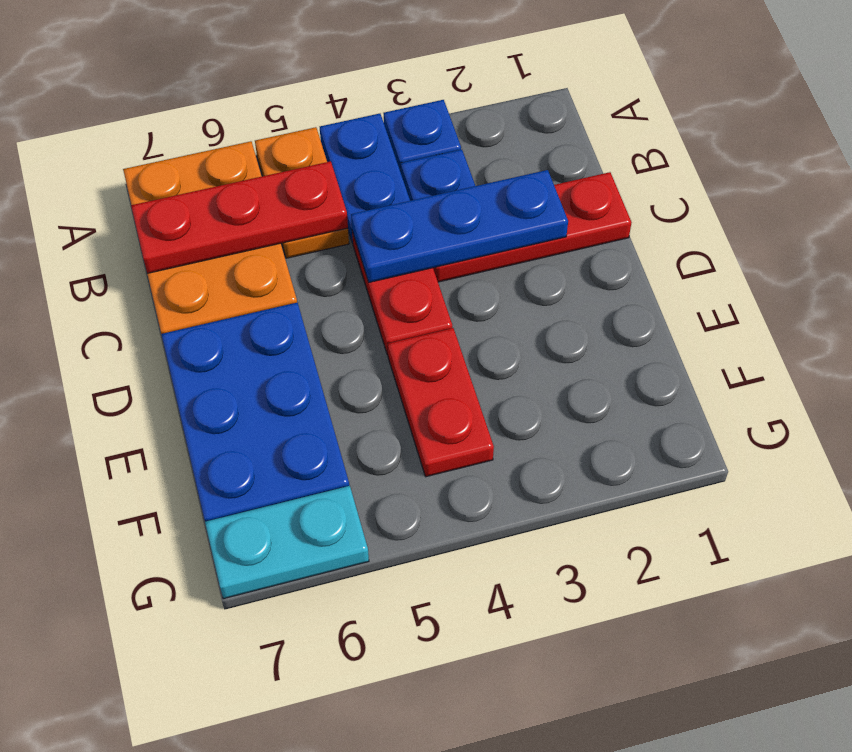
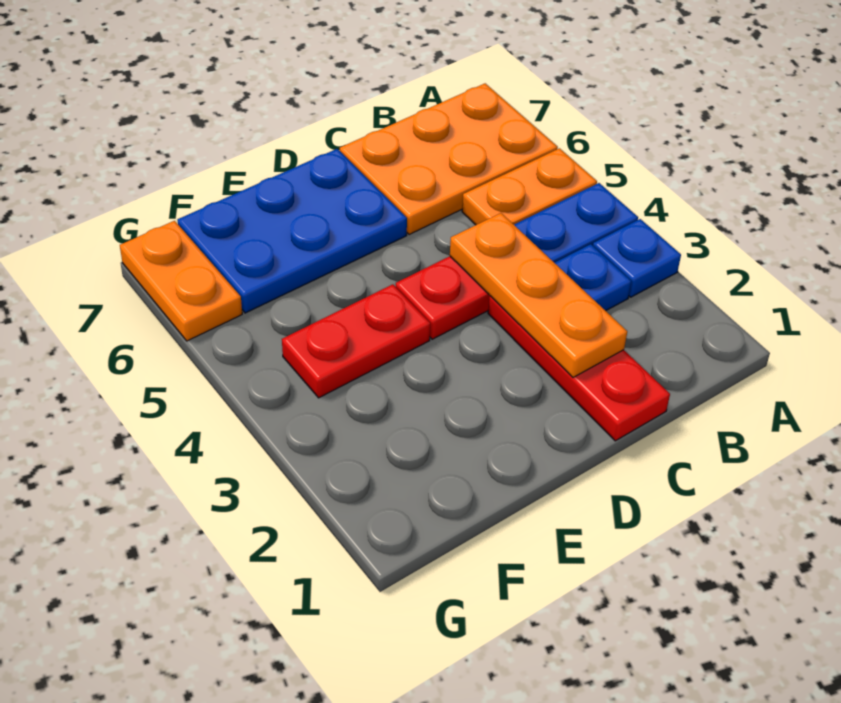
red plate B5:B7 level 2 -> none
blue plate C2:C4 level 2 -> orange plate C2:C4 level 2
cyan plate G6:G7 level 1 -> orange plate G6:G7 level 1

